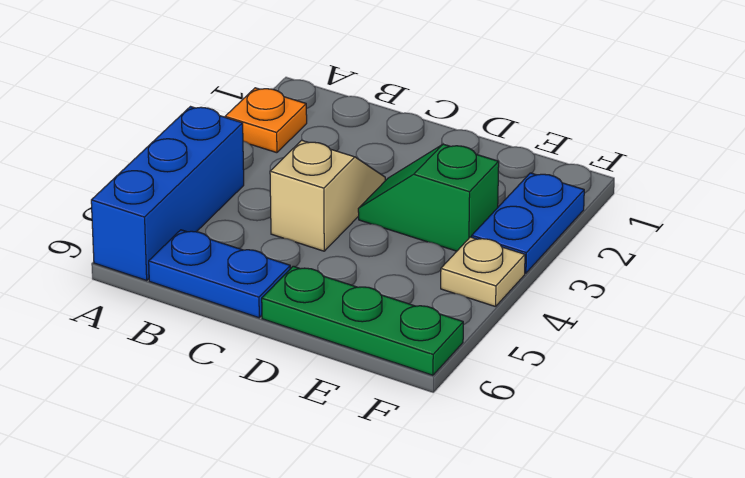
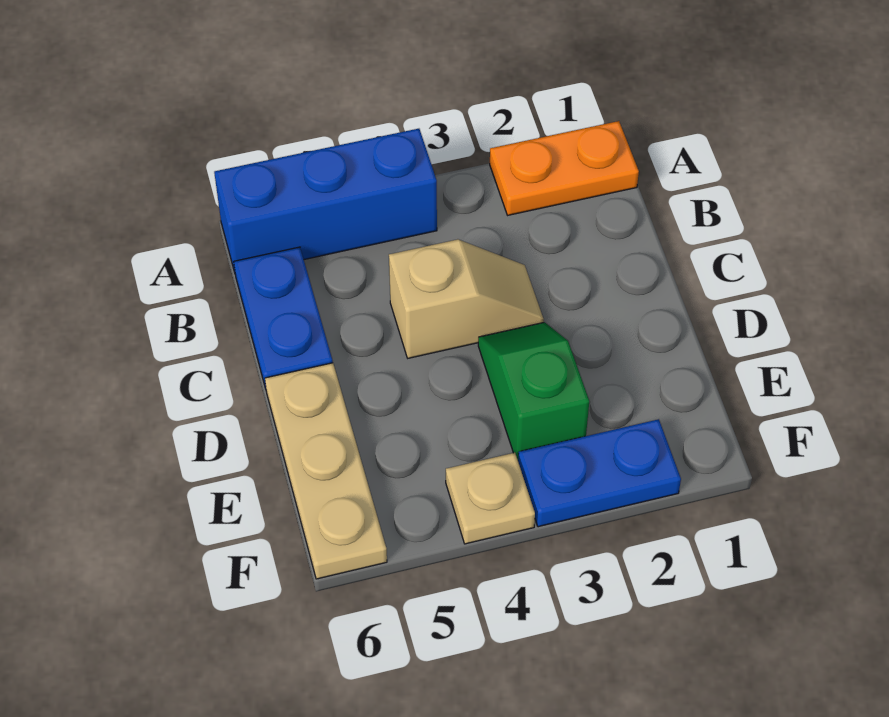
orange plate A2 level 1 -> orange plate A1:A2 level 1
green plate D6:F6 level 1 -> tan plate D6:F6 level 1

